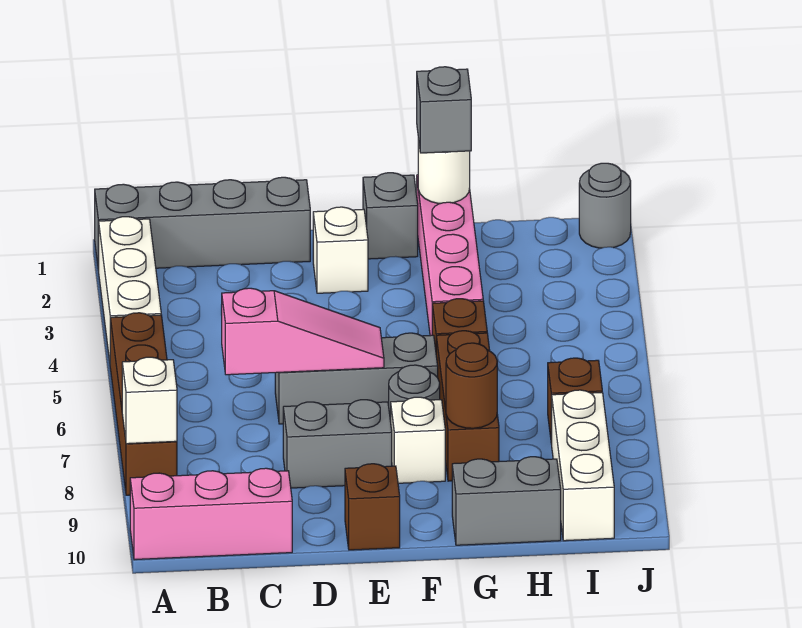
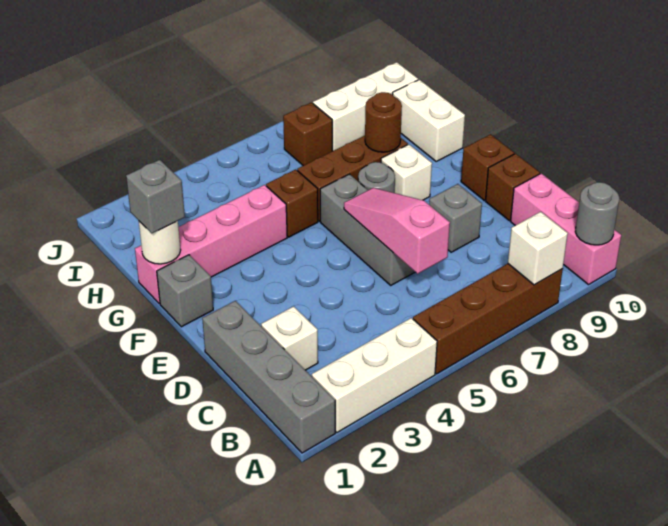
grey brick D8:E8 level 1 -> grey brick D8 level 1
none -> brown brick D10 level 1
white brick E2 level 1 -> white brick C2 level 1
grey brick G10:H10 level 1 -> white brick G10:H10 level 1
grey round brick J1 level 1 -> grey round brick A10 level 2

